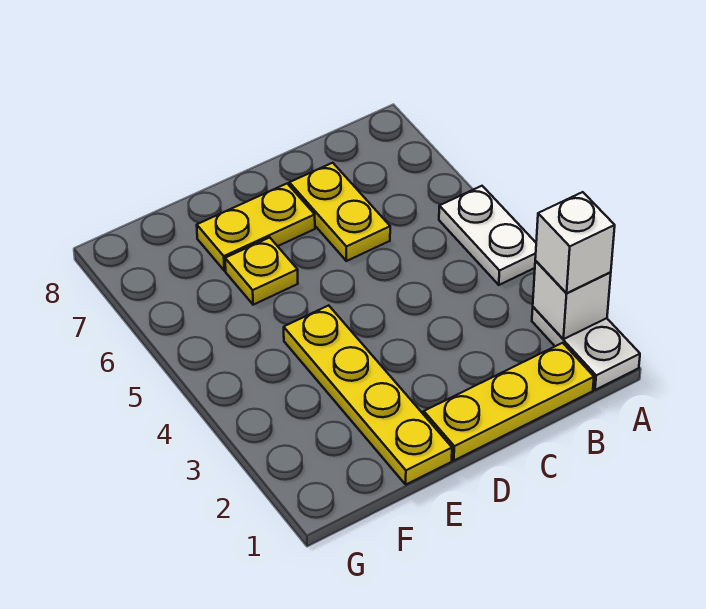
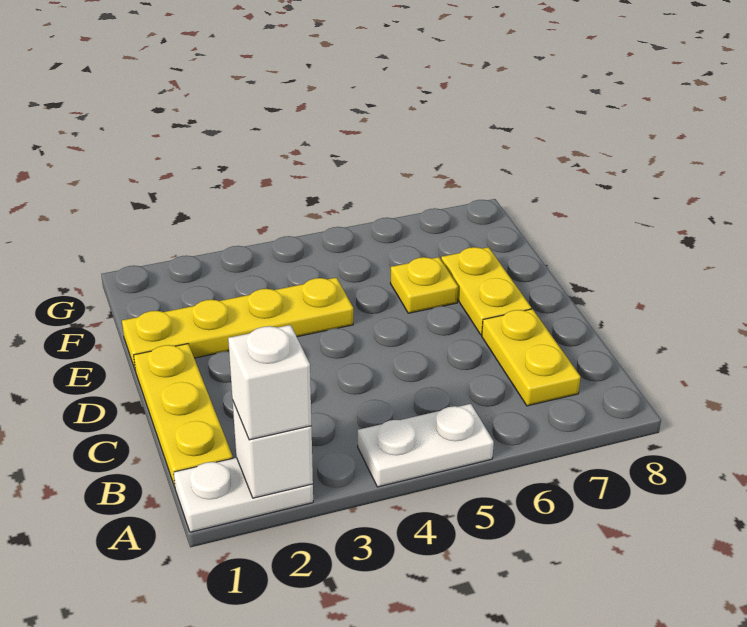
yellow plate C6:C7 level 1 -> yellow plate B7:C7 level 1

